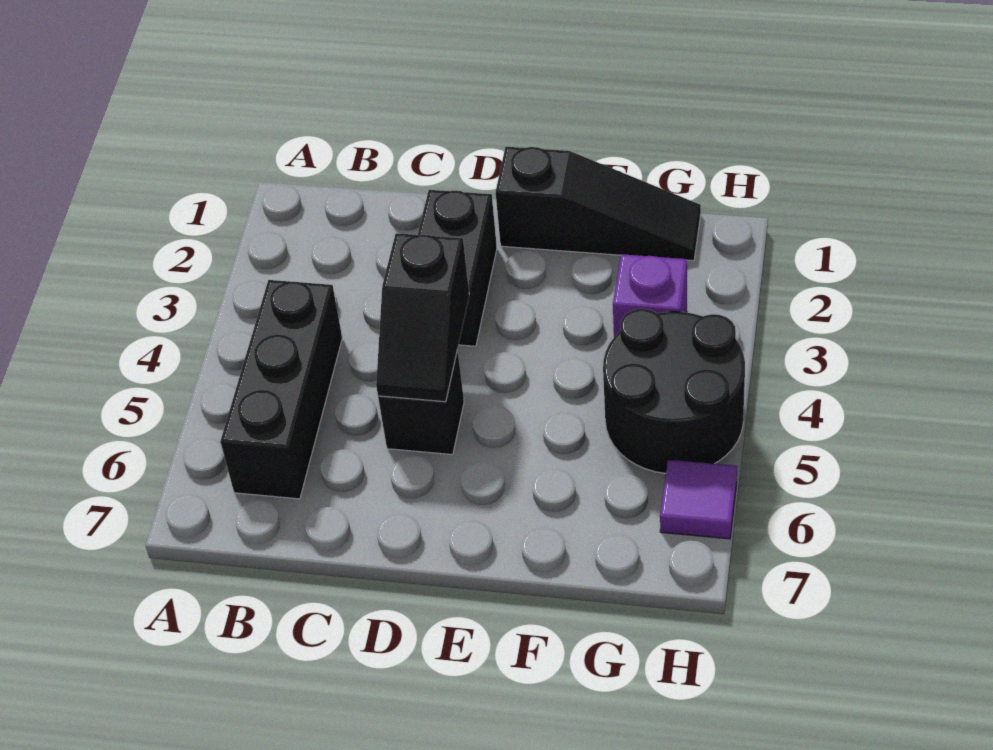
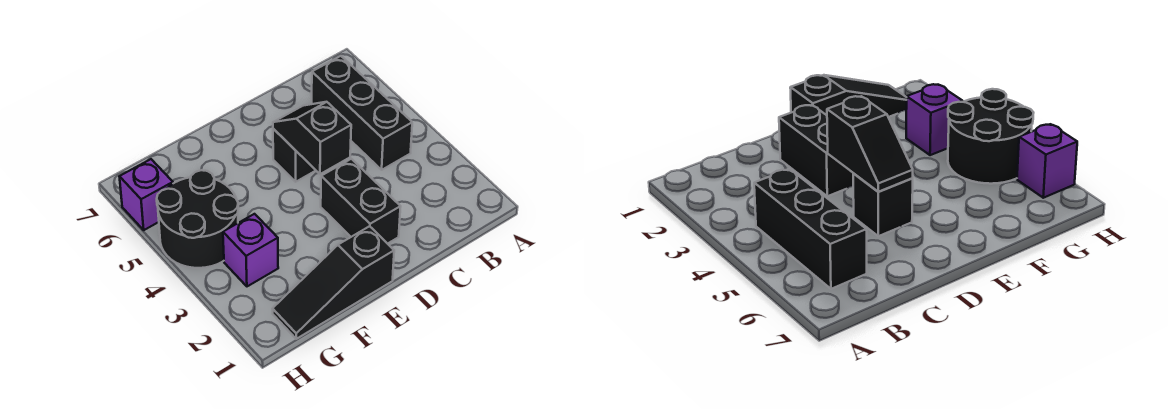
purple tile H6 level 1 -> purple brick H6 level 1

